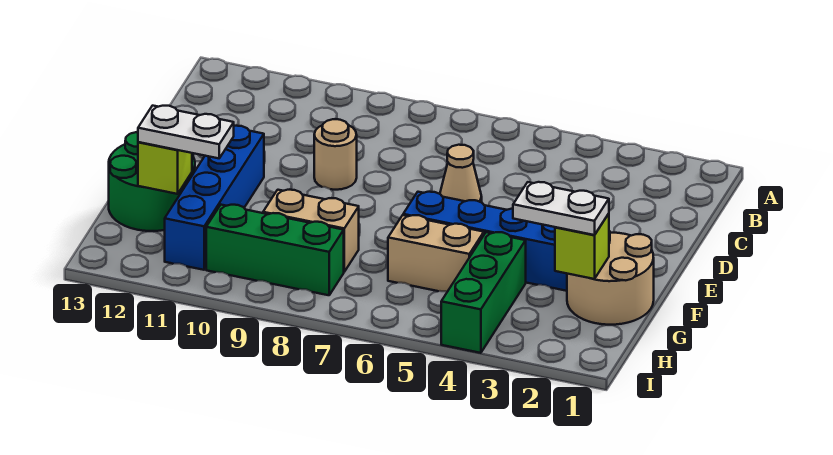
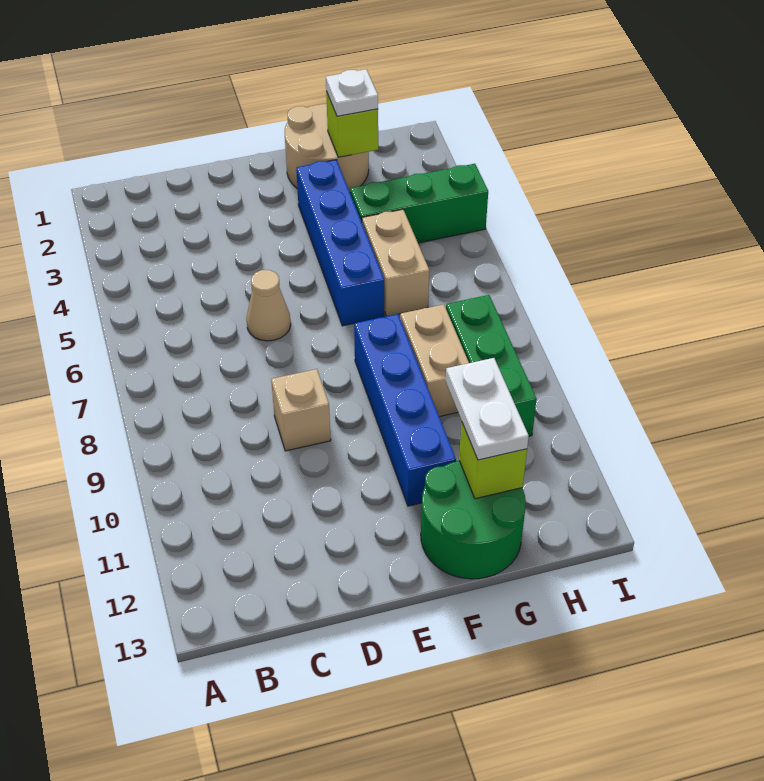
tan round brick D9 level 1 -> tan brick D9 level 1
blue brick E11:H11 level 1 -> blue brick F8:F11 level 1
white plate G2:G3 level 3 -> white plate G2 level 3

